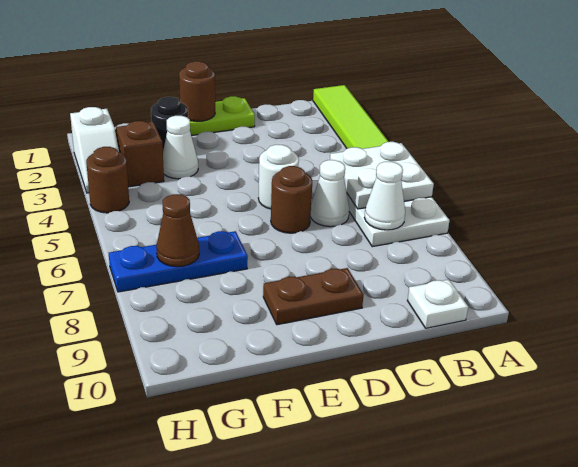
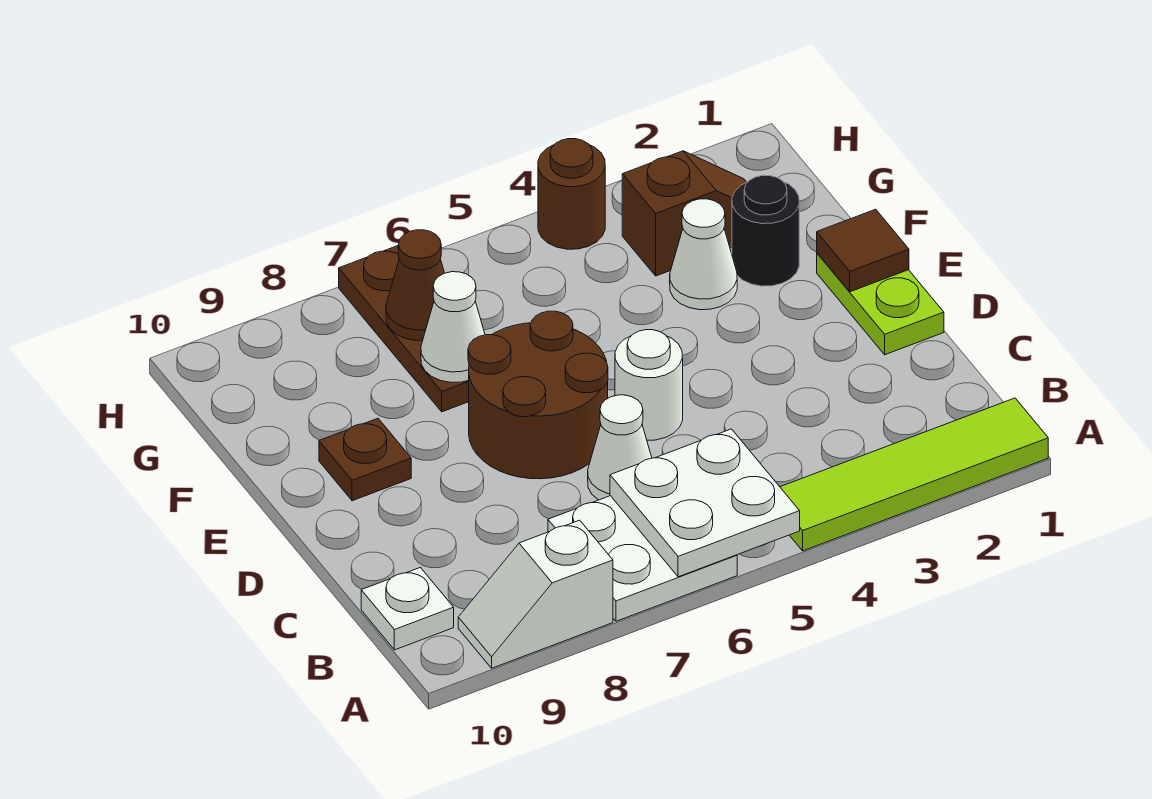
white cone B7 level 2 -> white cone F7 level 2
brown round brick D6 level 1 -> brown round brick D6:E7 level 1
brown plate D9:E9 level 1 -> brown plate E9 level 1
brown round brick E1 level 2 -> brown tile E1 level 2
blue plate F7:H7 level 1 -> brown plate F7:H7 level 1
white slope H2:H3 level 1 top 2 -> white slope A8:A9 level 1 top 8

